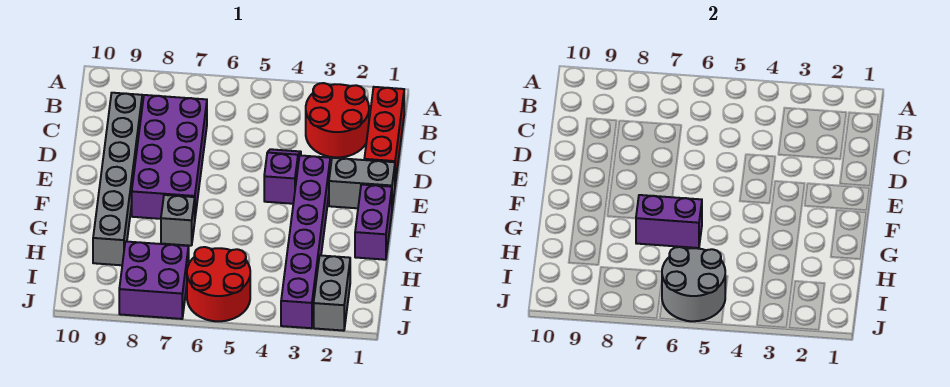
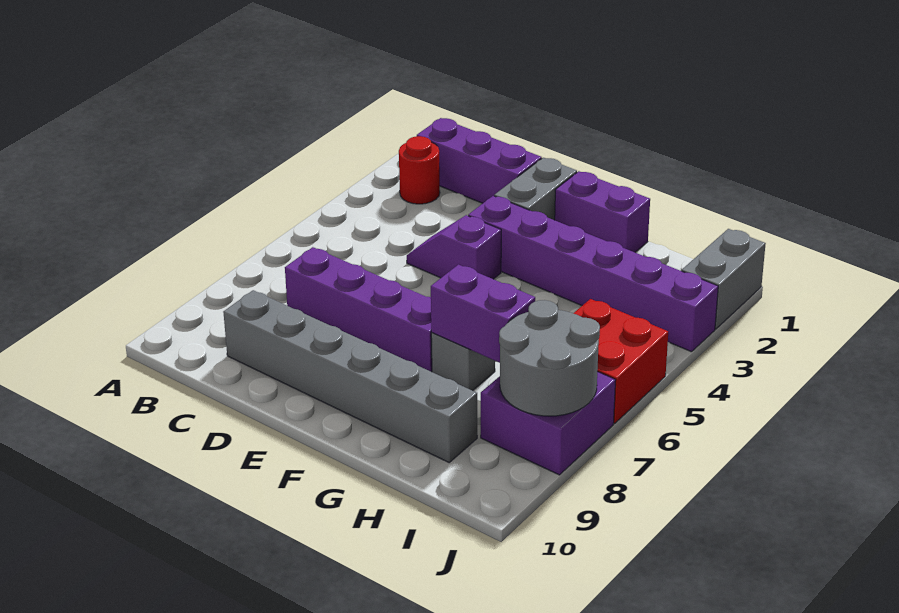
red brick B1:D1 level 1 -> purple brick B1:D1 level 1
red round brick B2:C3 level 1 -> red round brick B2 level 1
purple brick C7:F8 level 1 -> purple brick C7:F7 level 1
purple brick G6:G7 level 2 -> purple brick G7:H7 level 2
grey brick I2:J2 level 1 -> grey brick J1:J2 level 1
red round brick I5:J6 level 1 -> red brick I5:J6 level 1
grey round brick I5:J6 level 2 -> grey round brick I7:J8 level 2

